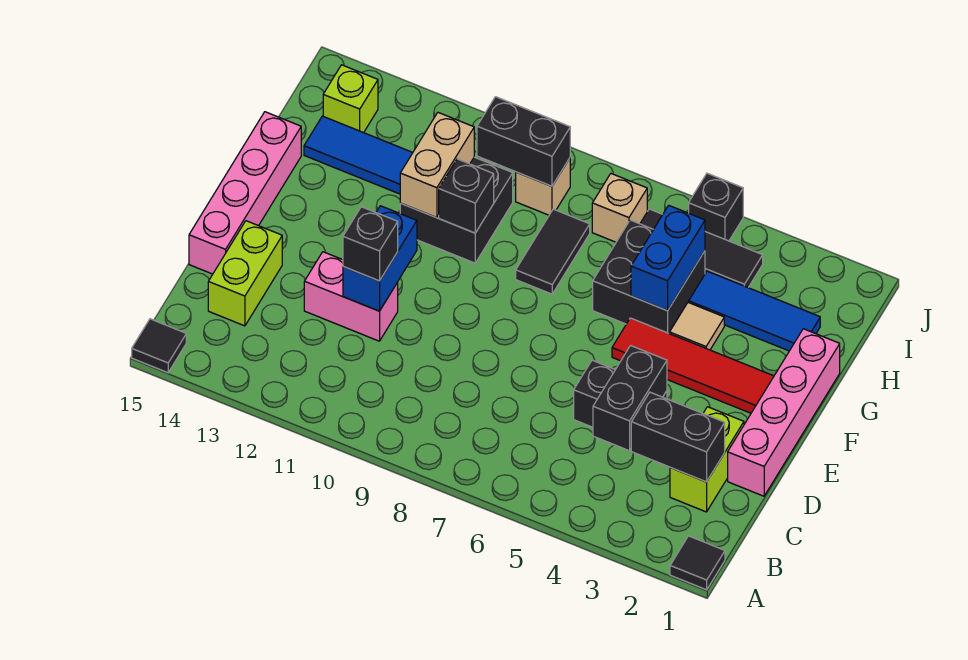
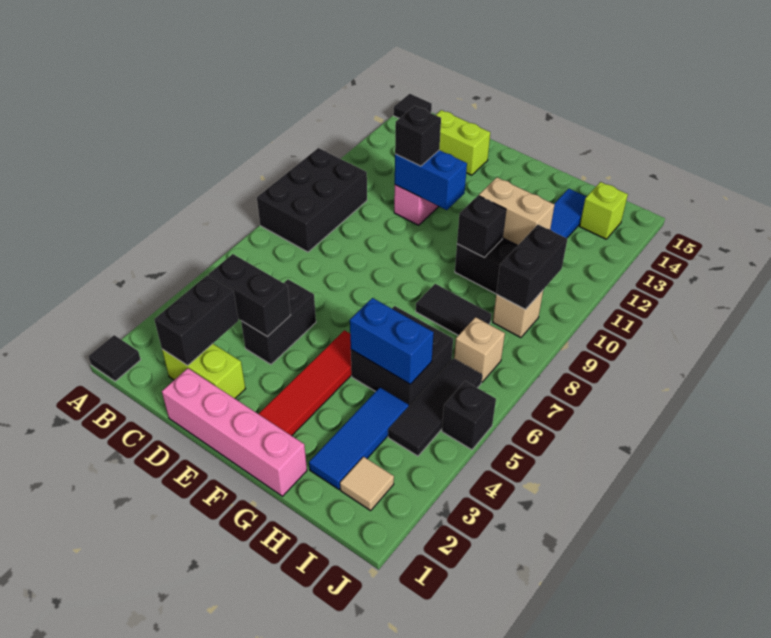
none -> black brick A8:B10 level 1
pink brick D15:G15 level 1 -> none
tan tile G4 level 1 -> tan tile I2 level 1

